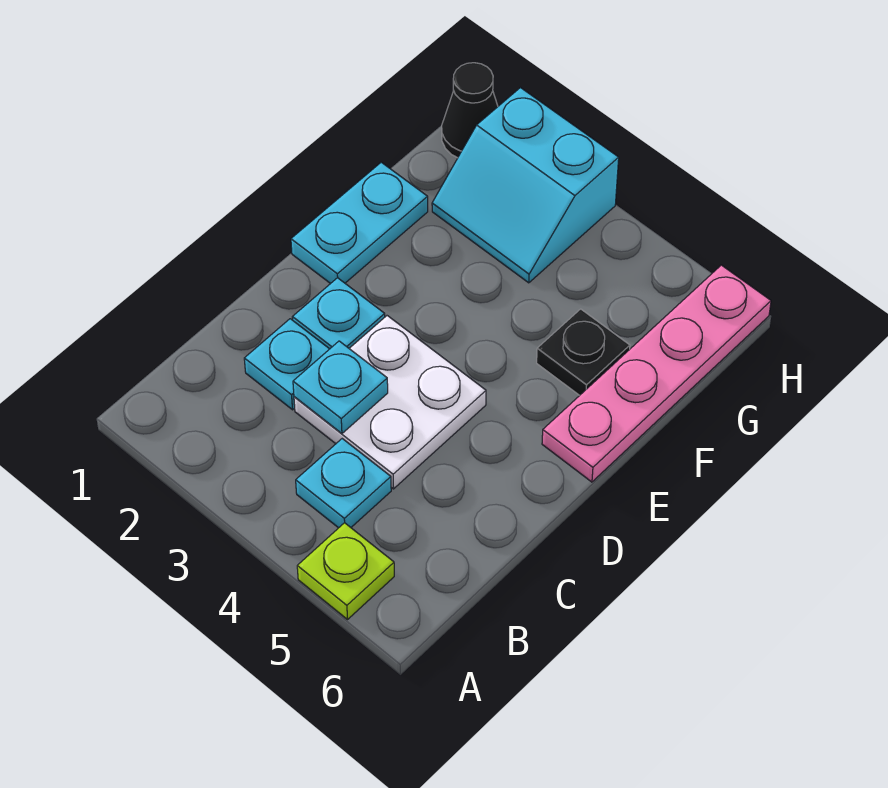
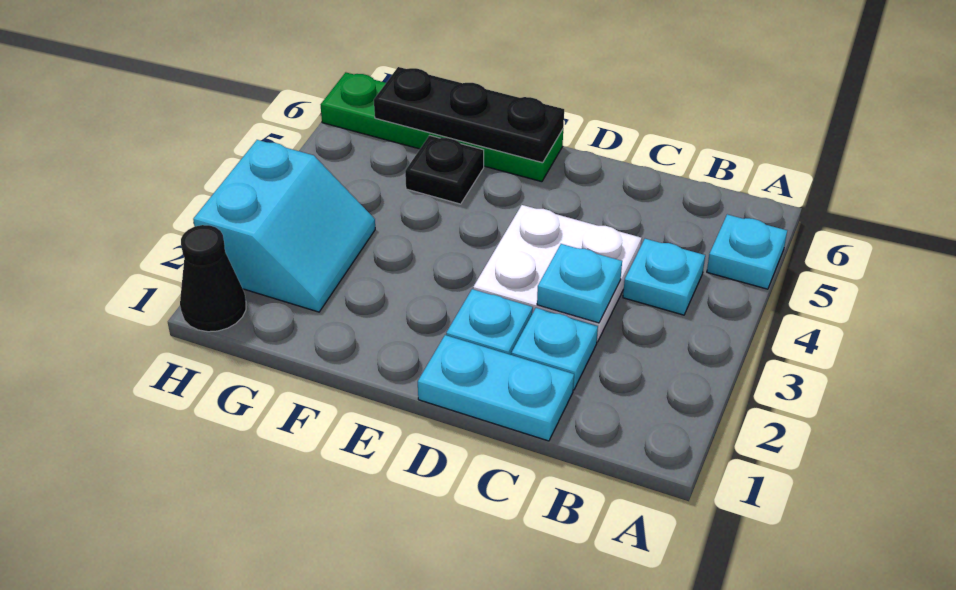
lime plate A5 level 1 -> cyan plate A5 level 1
cyan plate E1:F1 level 1 -> cyan plate C1:D1 level 1
pink plate E6:H6 level 1 -> green plate E6:H6 level 1
none -> black plate E6:G6 level 2

